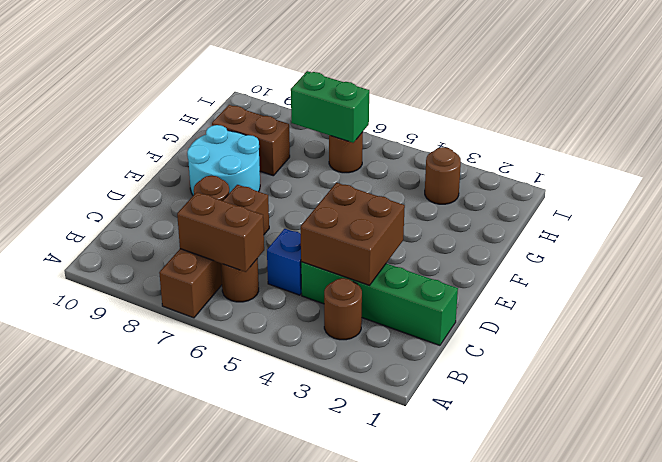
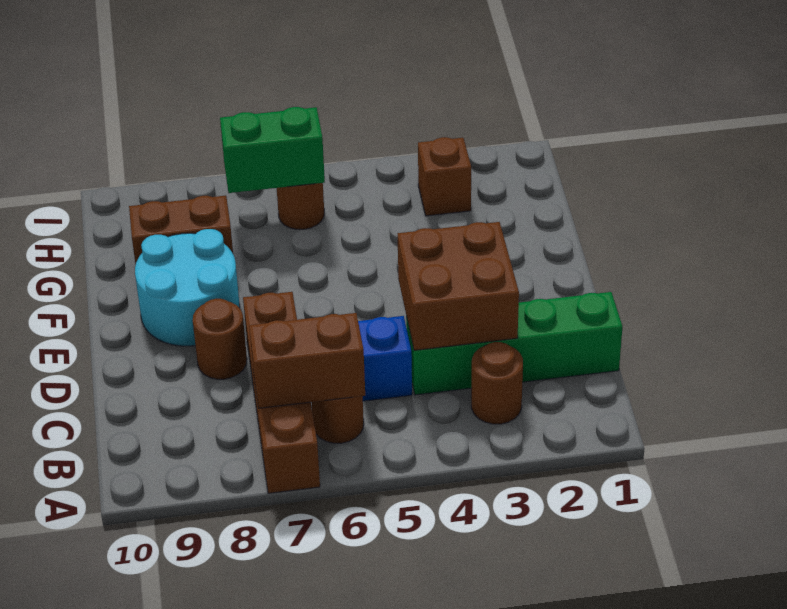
brown round brick H3 level 1 -> brown brick H3 level 1

